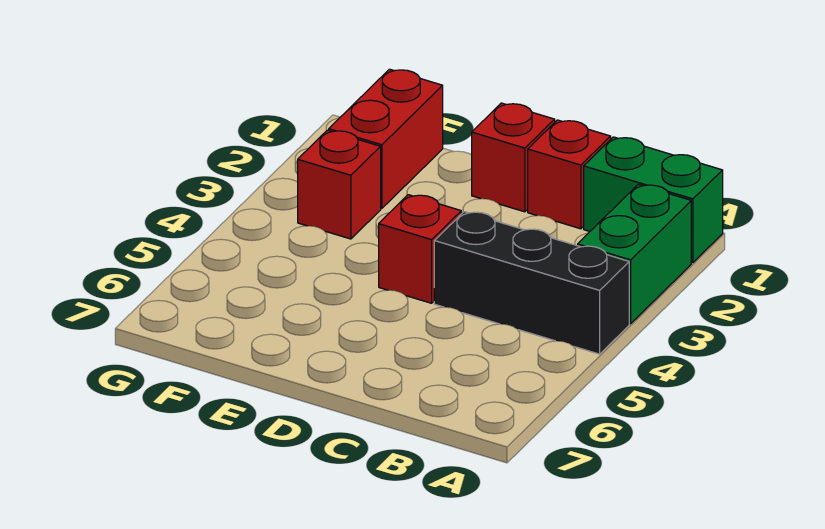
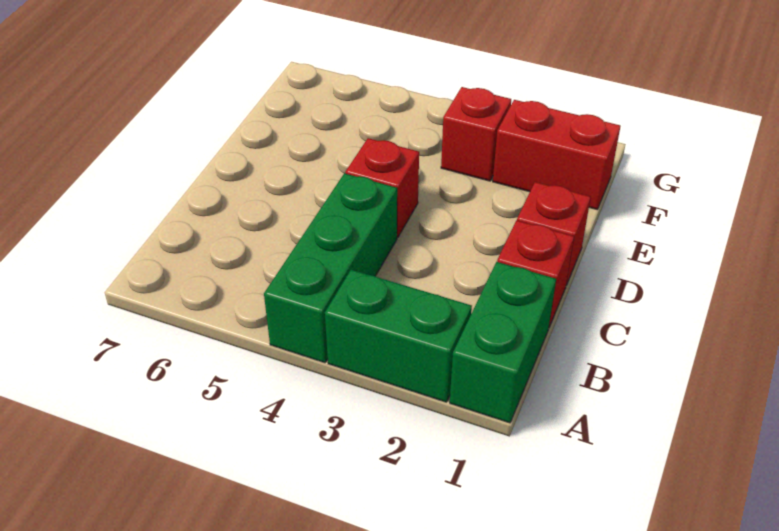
black brick A4:C4 level 1 -> green brick A4:C4 level 1

